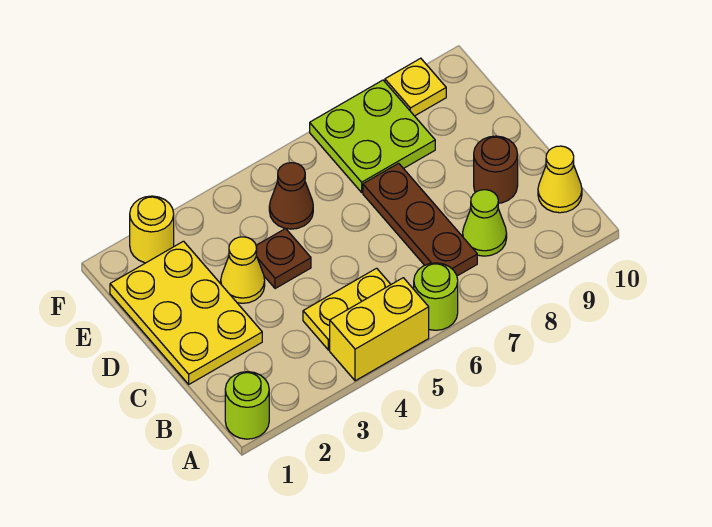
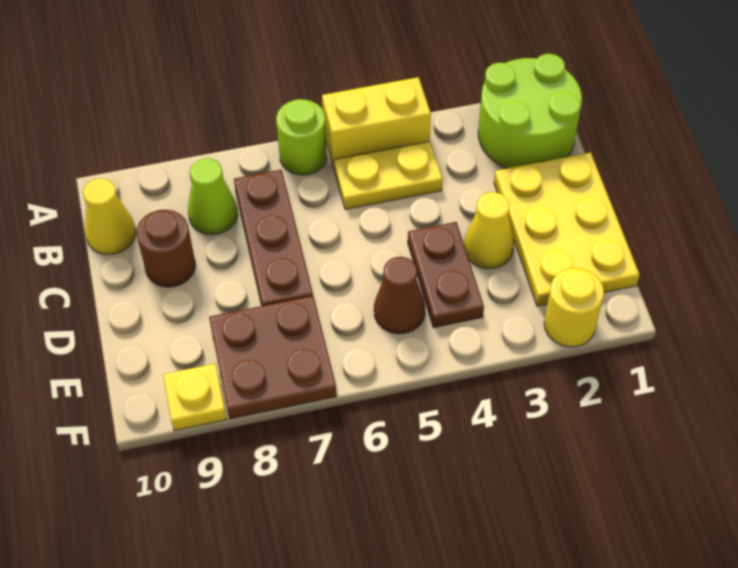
lime round brick A1 level 1 -> lime round brick A1:B2 level 1
brown plate D4 level 1 -> brown plate D4:E4 level 1
lime plate E7:F8 level 1 -> brown plate E7:F8 level 1

